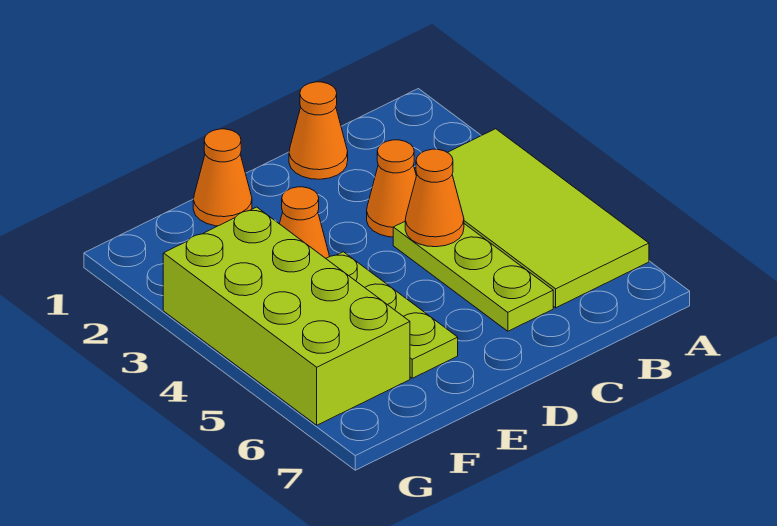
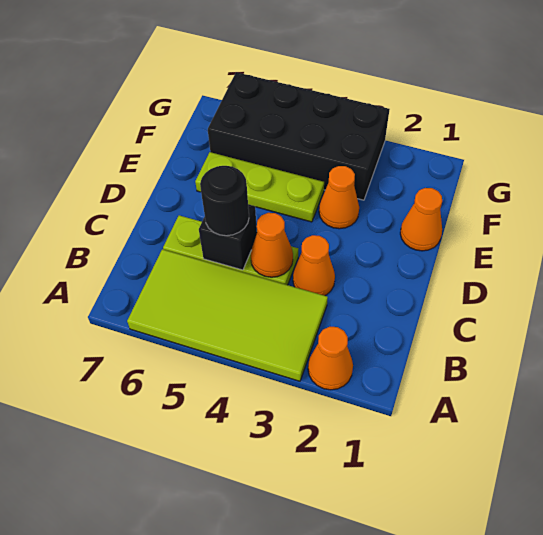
orange cone C1 level 1 -> orange cone A2 level 1
none -> black brick C5 level 2
none -> black round brick C5 level 3
lime brick F3:G6 level 1 -> black brick F3:G6 level 1

